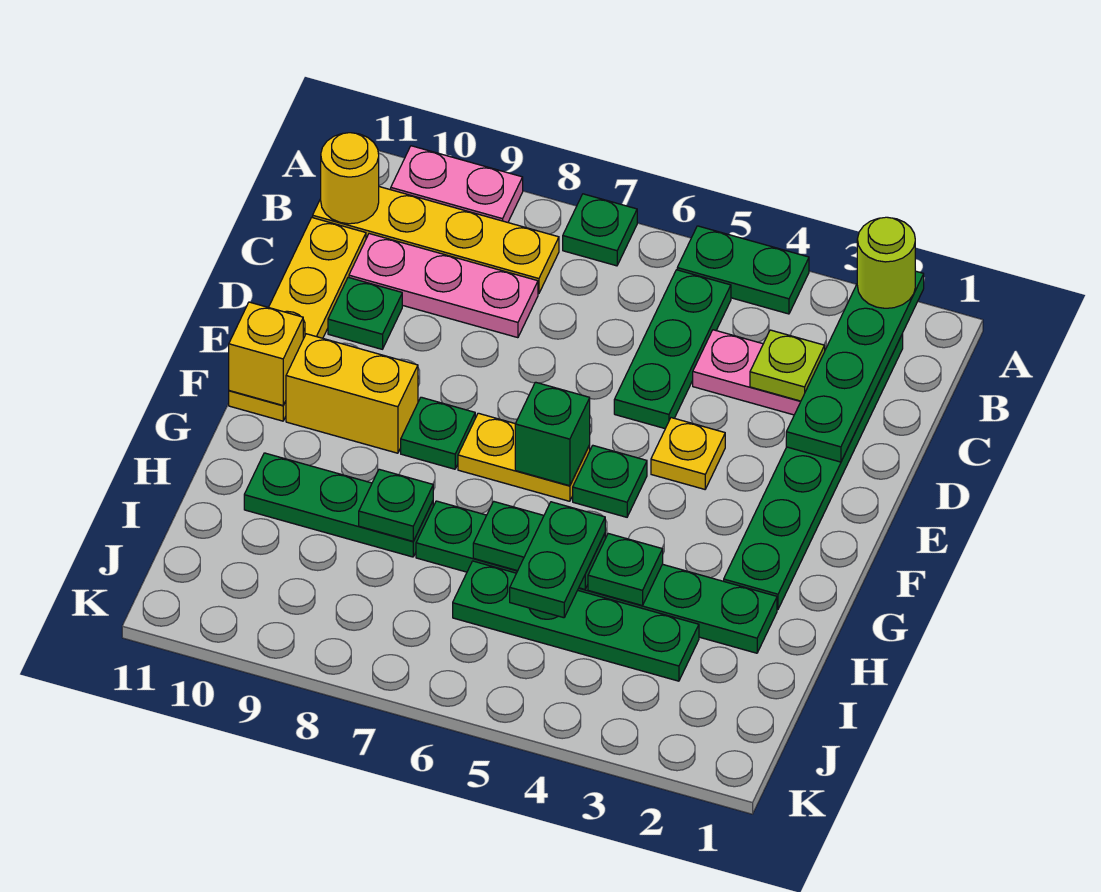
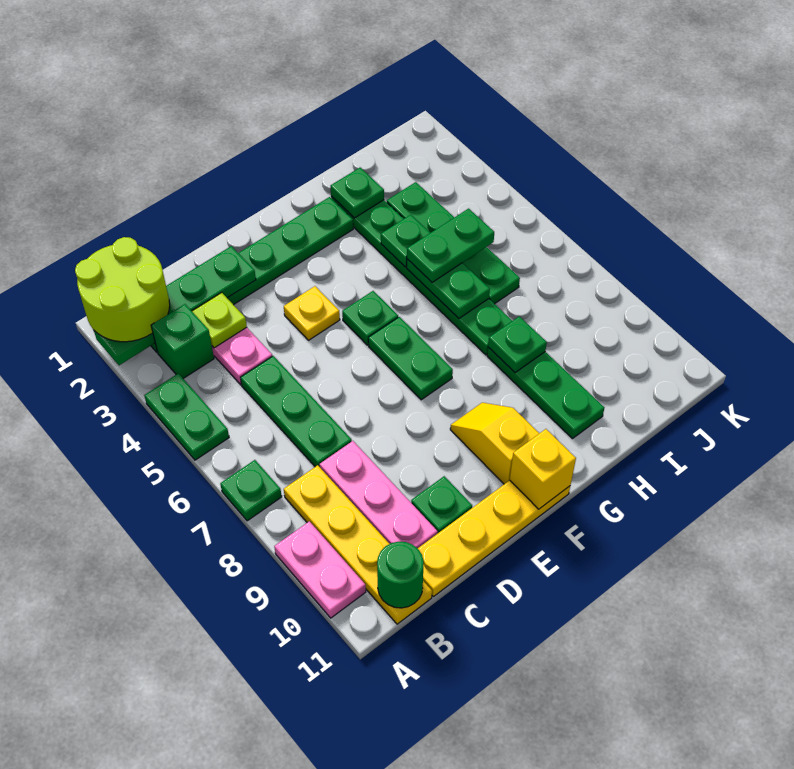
lime round brick A2 level 3 -> lime round brick A1:B2 level 3
green plate B5:D5 level 1 -> green plate C5:C7 level 1
yellow round brick B11 level 2 -> green round brick B11 level 2
yellow plate F6:F7 level 1 -> green plate F6:F7 level 1
green brick F6 level 2 -> green brick B3 level 1
green plate F8 level 1 -> green plate H2 level 2
yellow brick F9:F10 level 1 -> yellow slope F9:F10 level 1 top 10

